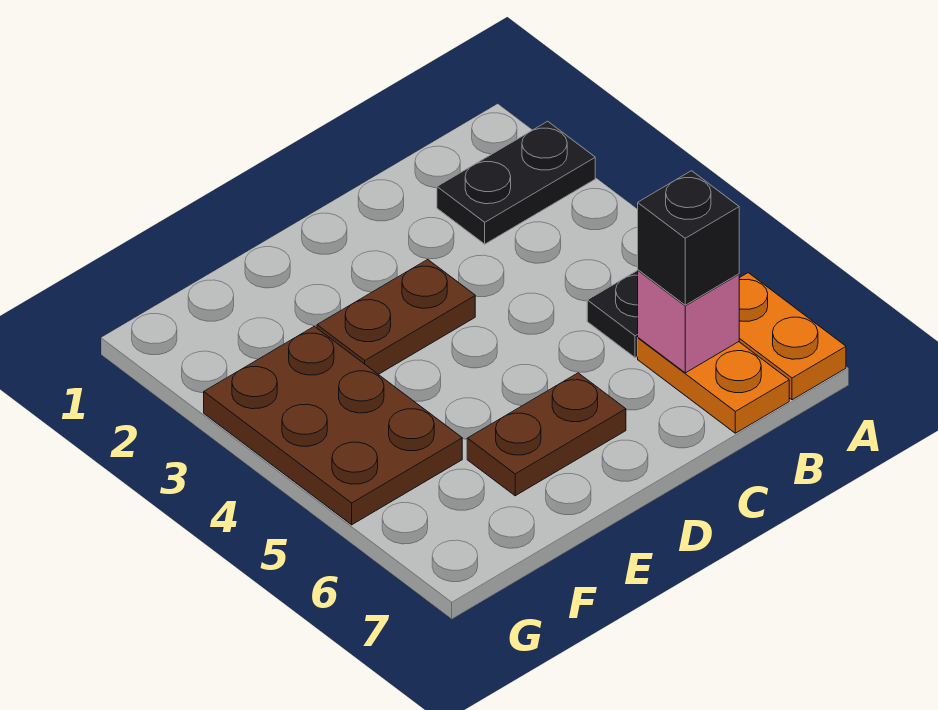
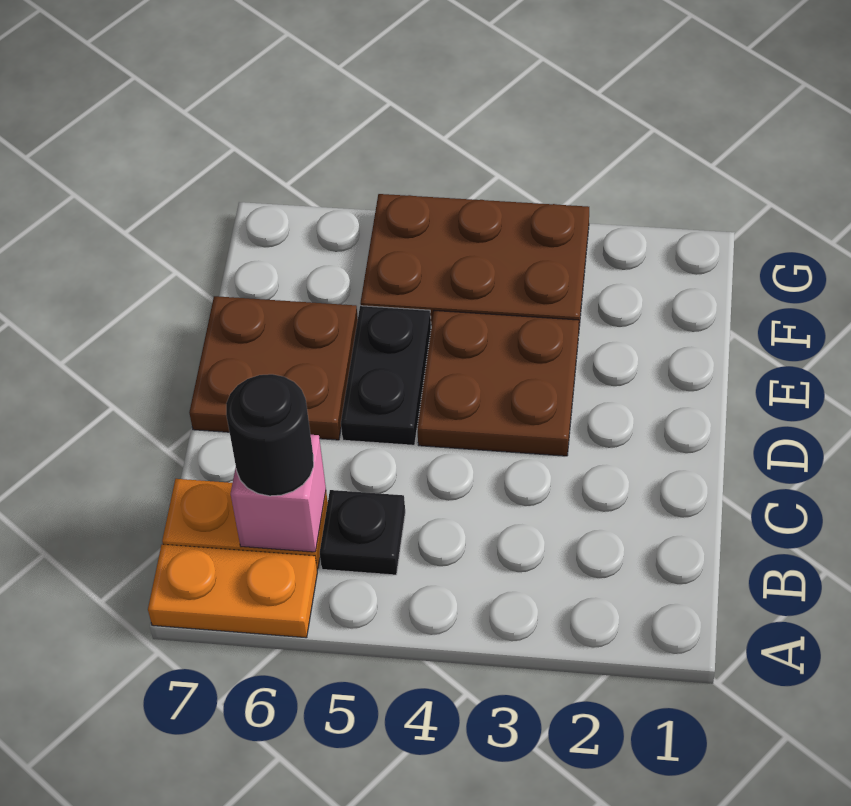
black plate A2:B2 level 1 -> black plate D5:E5 level 1
black brick B6 level 3 -> black round brick B6 level 3
brown plate D3:E3 level 1 -> brown plate D3:E4 level 1
brown plate D6:E6 level 1 -> brown plate D6:E7 level 1

